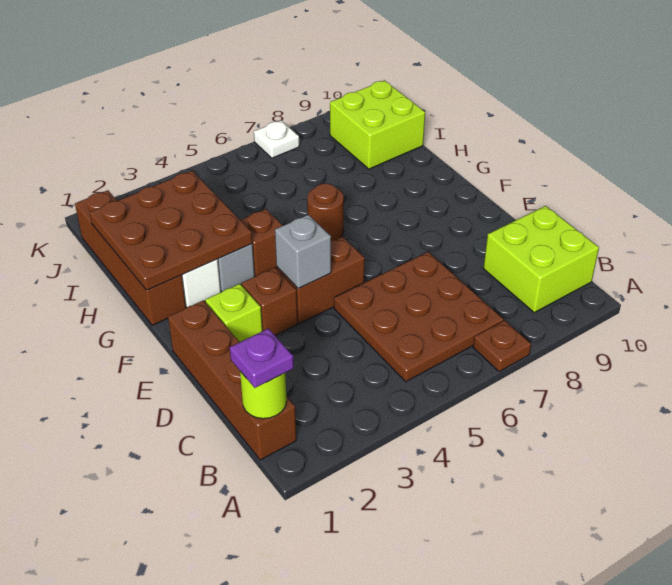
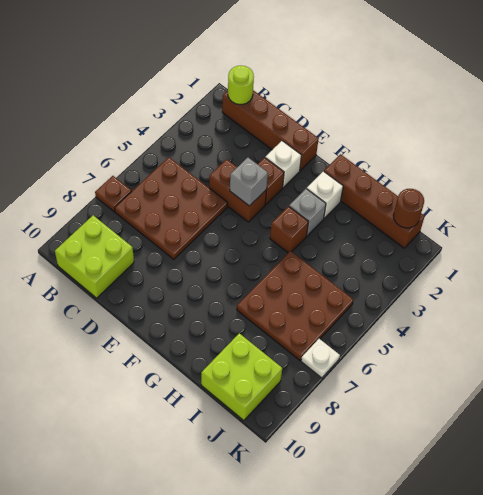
purple plate B1 level 3 -> none
lime brick E2 level 1 -> white brick E2 level 1
brown brick E4:E5 level 1 -> brown brick D4:E4 level 1
brown plate G1:I3 level 2 -> brown plate H5:J7 level 1
brown round brick G6 level 1 -> brown round brick J1 level 2

